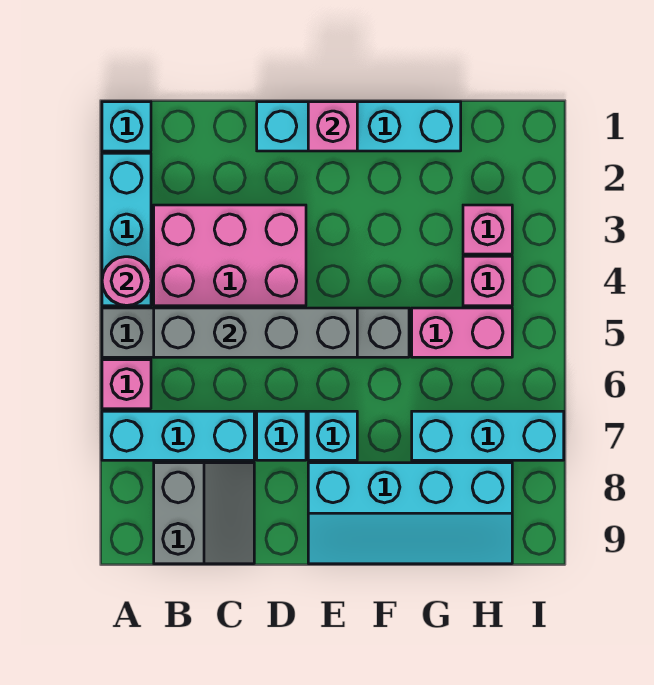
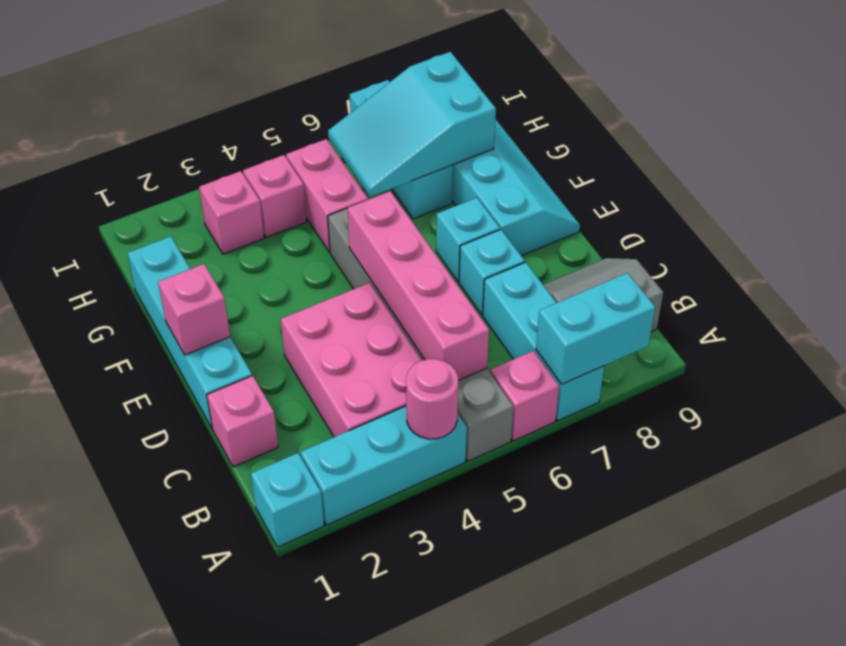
none -> cyan brick A7:A8 level 2
grey brick B5:E5 level 2 -> pink brick B5:E5 level 2
none -> pink brick C1 level 1
none -> cyan slope G6:H8 level 2 top 8

